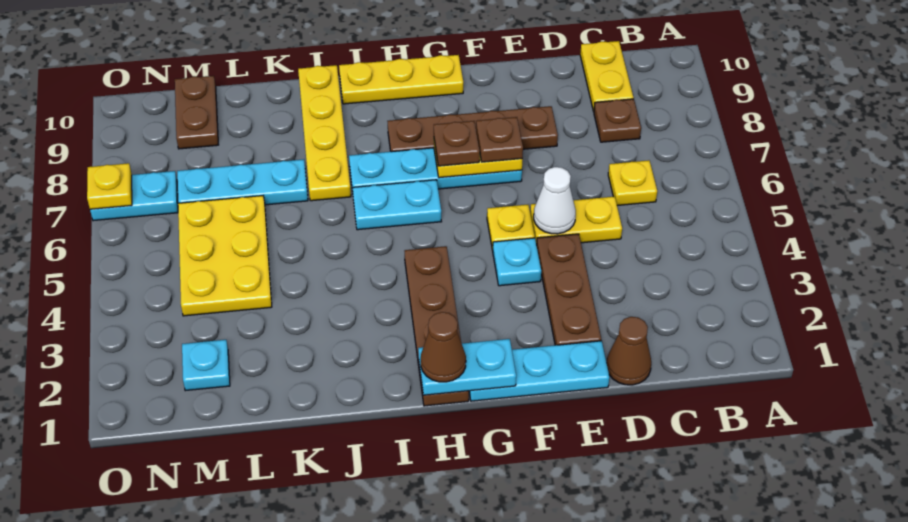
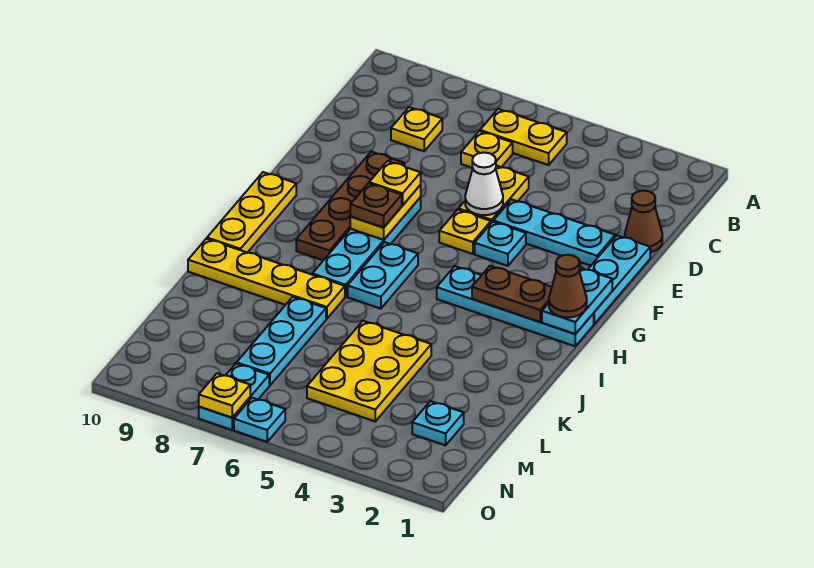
brown plate C8 level 1 -> yellow plate C8 level 1
yellow plate C9:C10 level 1 -> yellow plate B5:B6 level 1
brown plate E2:E4 level 1 -> cyan plate E2:E4 level 1
brown plate F7 level 3 -> yellow plate F7 level 3
brown plate H1:H4 level 1 -> cyan plate H1:H4 level 1
yellow plate L4:M6 level 1 -> yellow plate K4:M5 level 1
brown plate M9:M10 level 1 -> brown plate H2:H3 level 2
none -> cyan plate O6 level 1

